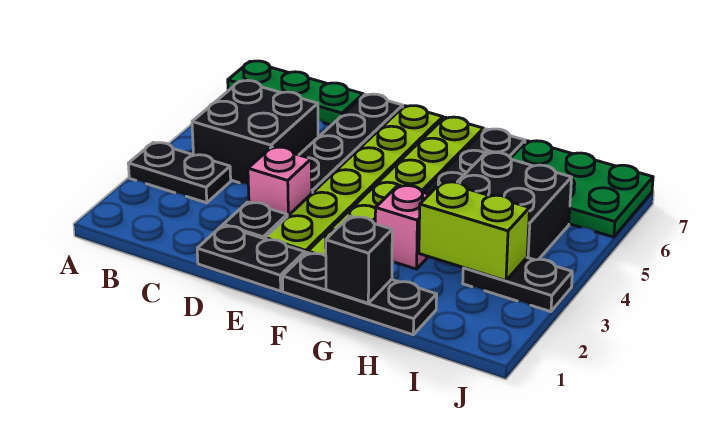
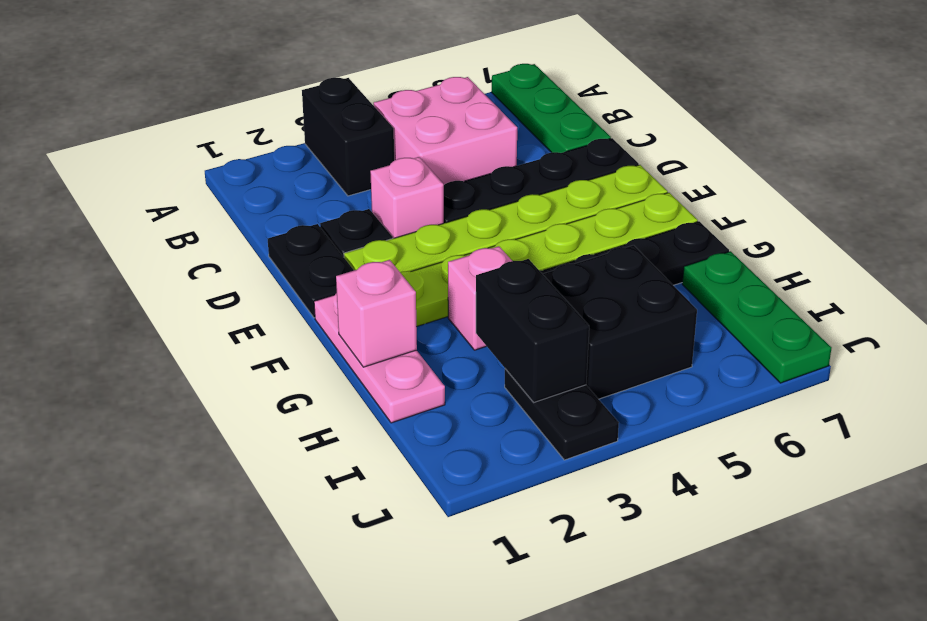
black plate A3:B3 level 1 -> black brick A3:B3 level 1
black brick B4:C5 level 1 -> pink brick B4:C5 level 1
black plate F1:H1 level 1 -> pink plate F1:H1 level 1
black brick G1 level 2 -> pink brick G1 level 2
lime brick H3:I3 level 2 -> black brick H3:I3 level 2
green plate H6:J7 level 1 -> green plate H7:J7 level 1

